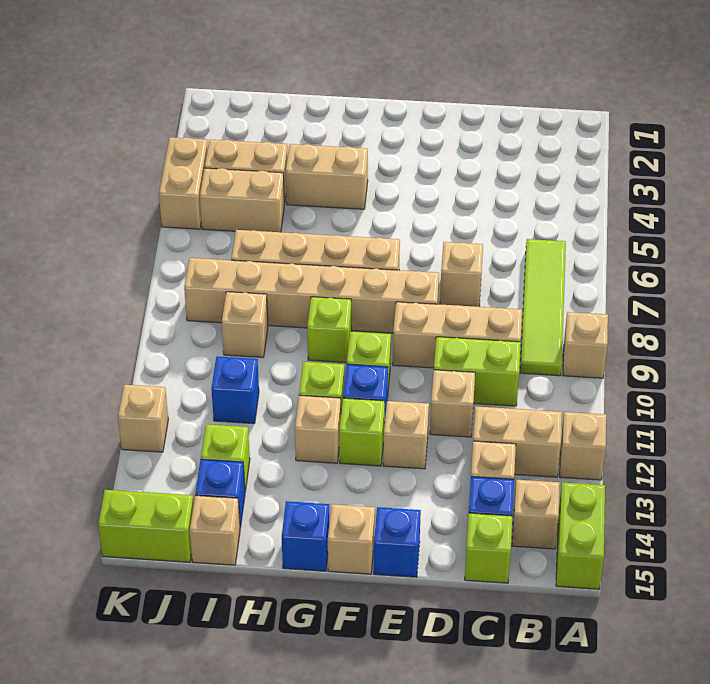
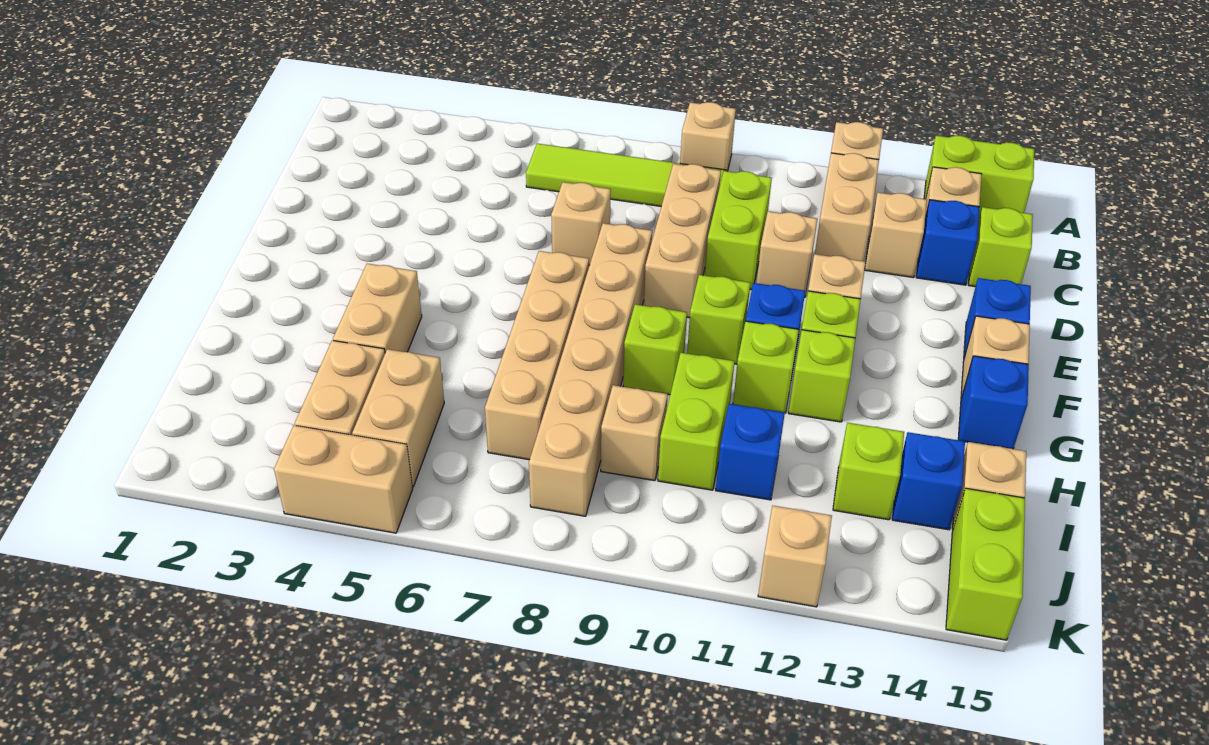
tan brick G12 level 1 -> lime brick G12 level 1
none -> lime brick H10:I10 level 1

